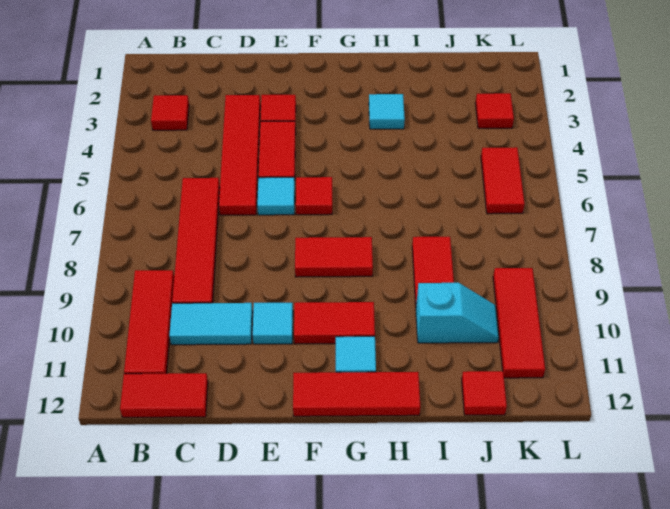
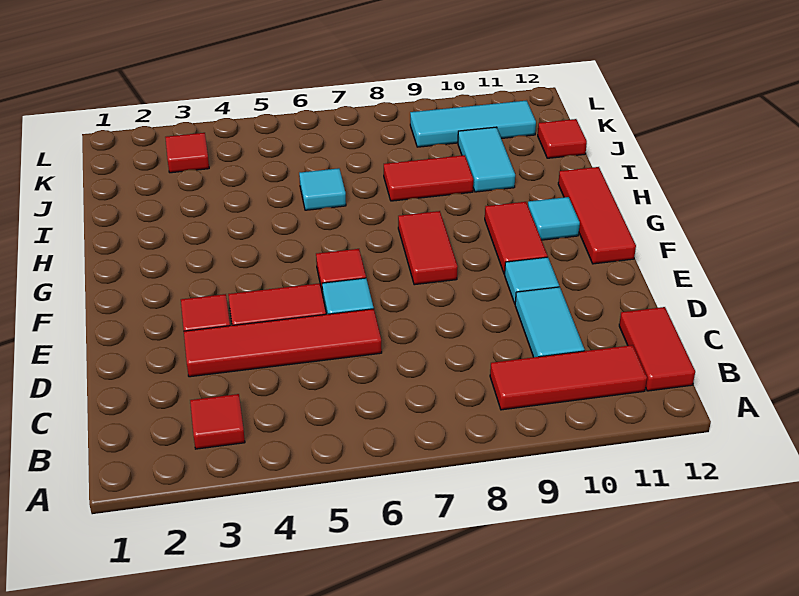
red tile C6:C9 level 1 -> none
cyan tile H3 level 1 -> cyan tile I6 level 1
cyan slope I10:J10 level 1 top I -> cyan tile I10:J10 level 1
red tile K5:K6 level 1 -> none
red tile K9:K11 level 1 -> cyan tile K9:K11 level 1

